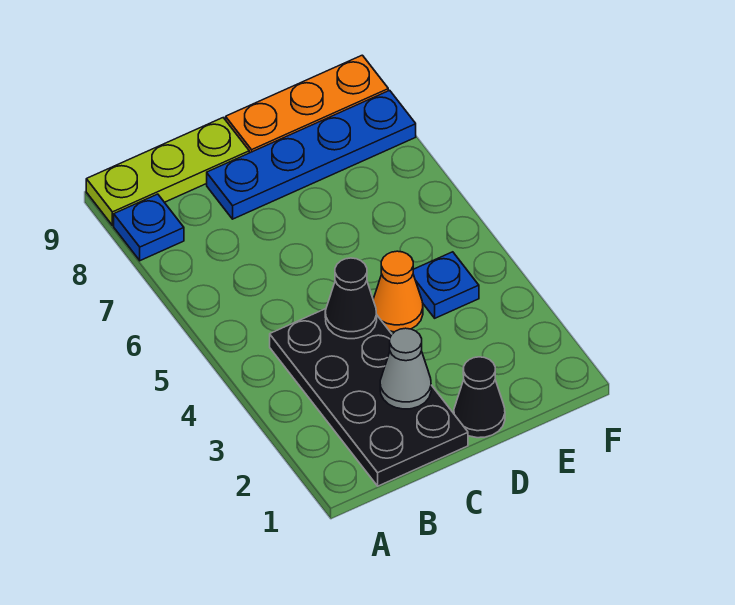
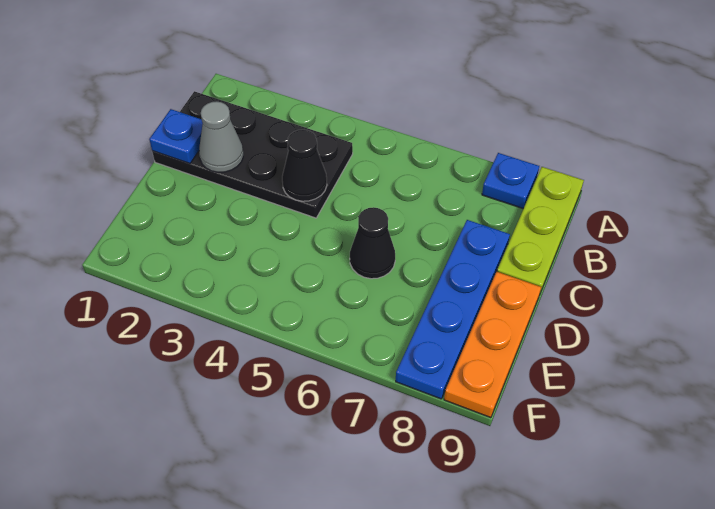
black cone D1 level 1 -> black cone D6 level 1
orange cone D4 level 1 -> none
blue plate E4 level 1 -> blue plate C1 level 2

